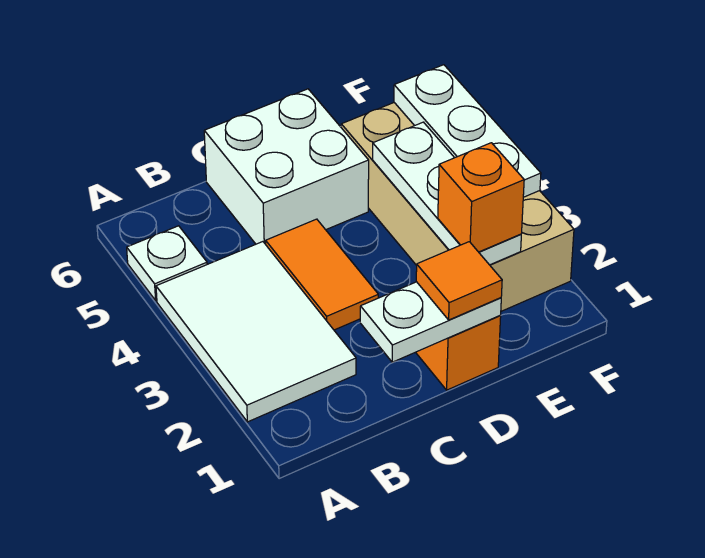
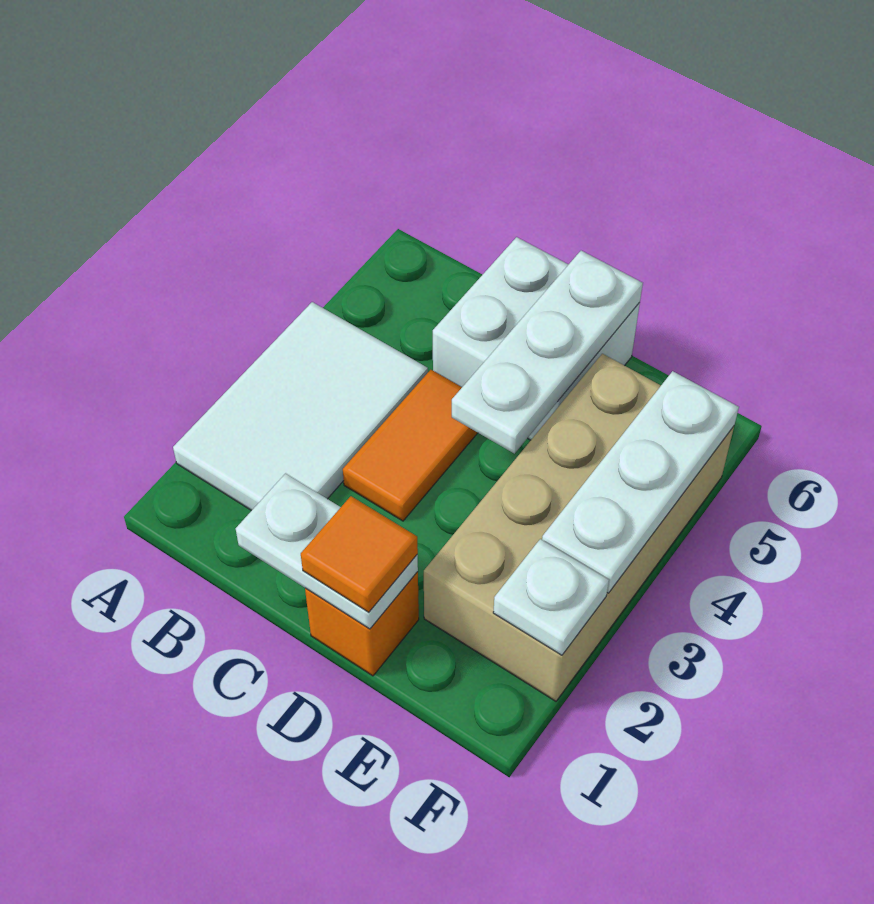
white plate A5 level 1 -> white plate F2 level 2
white plate E2:E4 level 2 -> white plate D4:D6 level 2
orange brick E2 level 3 -> none

